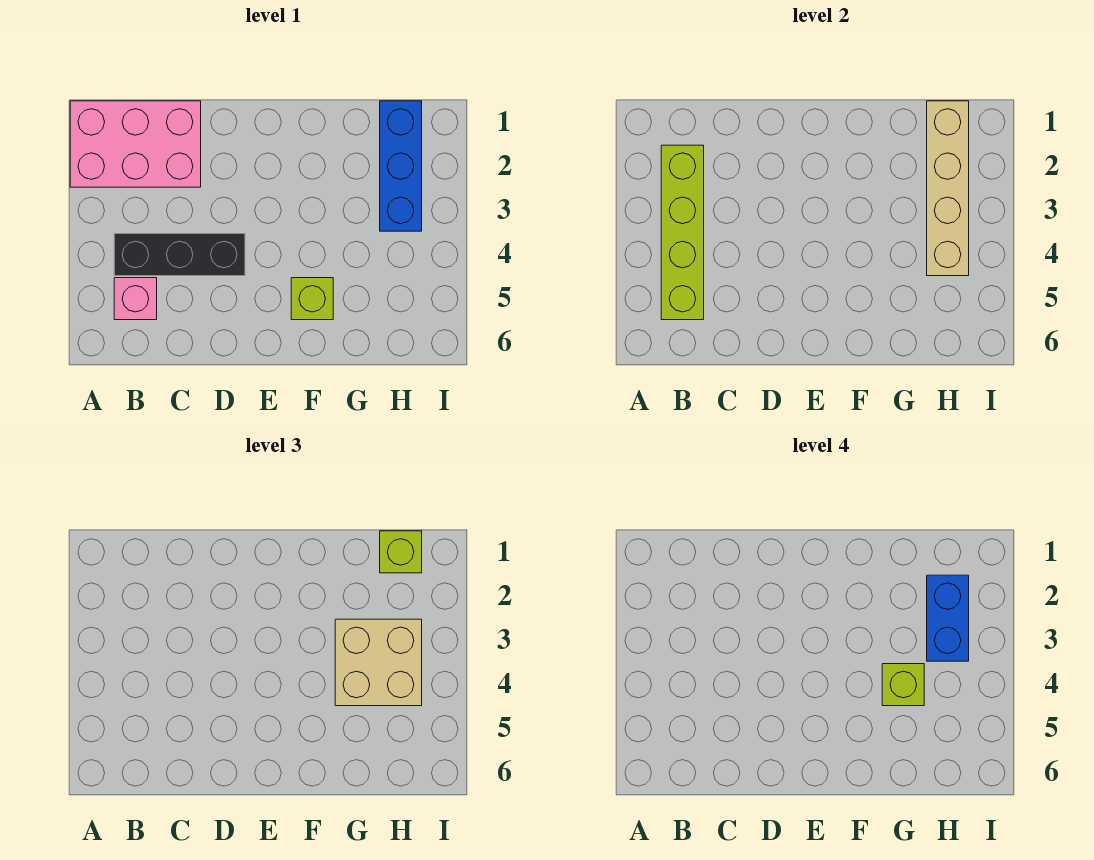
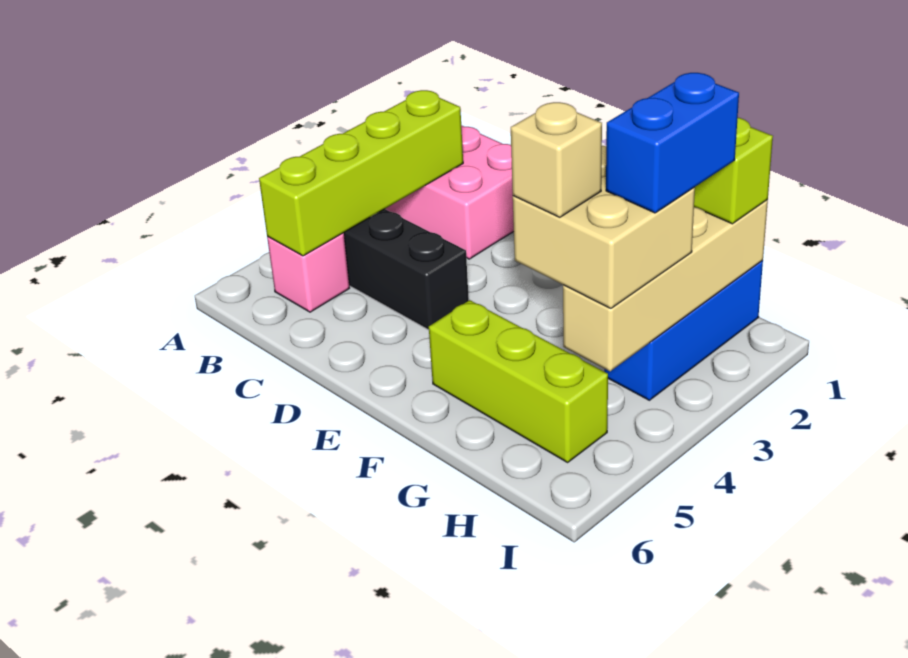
lime brick F5 level 1 -> lime brick F5:H5 level 1
lime brick G4 level 4 -> tan brick G4 level 4

